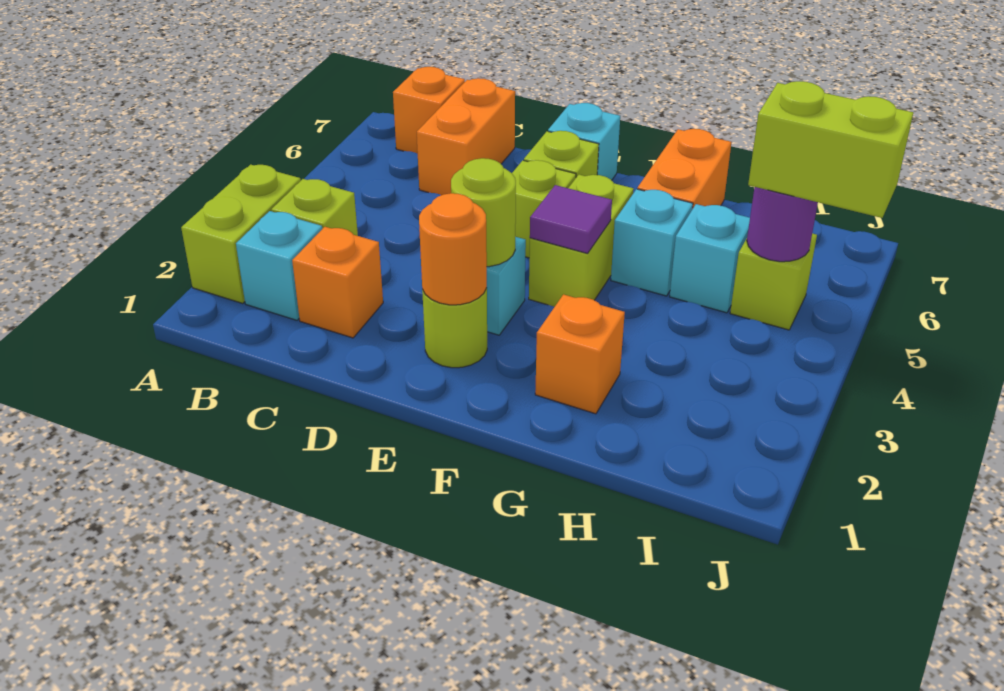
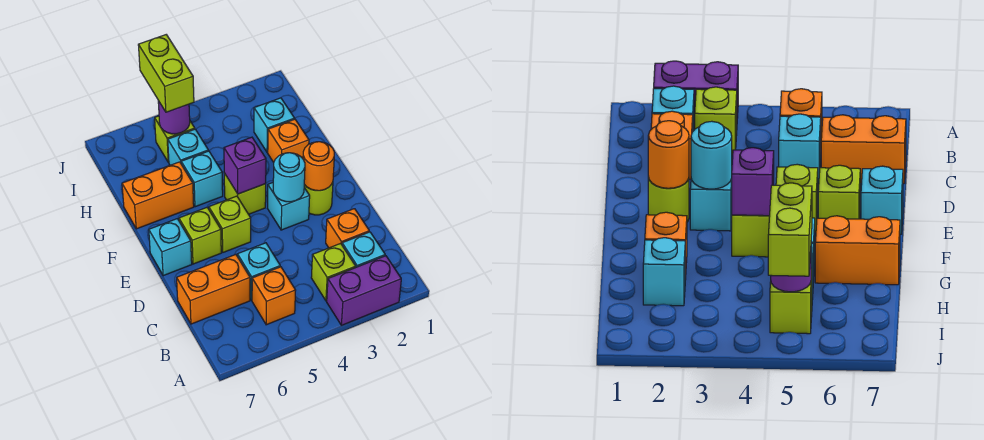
lime brick A2:A3 level 1 -> purple brick A2:A3 level 1
orange brick B7 level 1 -> orange brick B5 level 1
none -> cyan brick C5 level 1
lime round brick E3 level 2 -> cyan round brick E3 level 2
lime brick F4:F5 level 1 -> lime brick F4 level 1
purple tile F4 level 2 -> purple brick F4 level 2
none -> cyan brick H2 level 1

